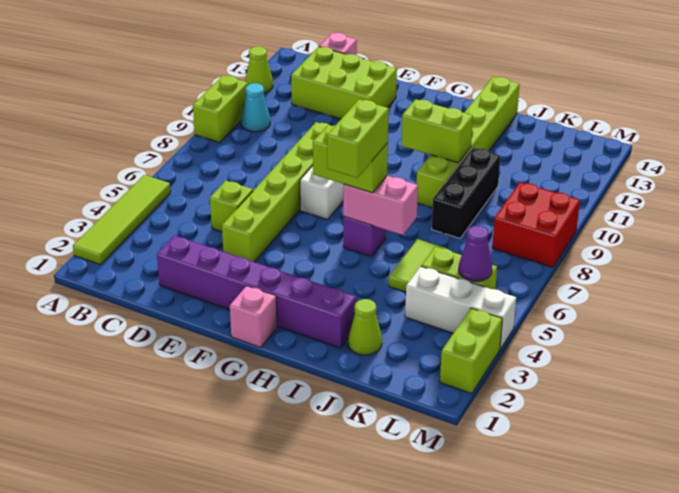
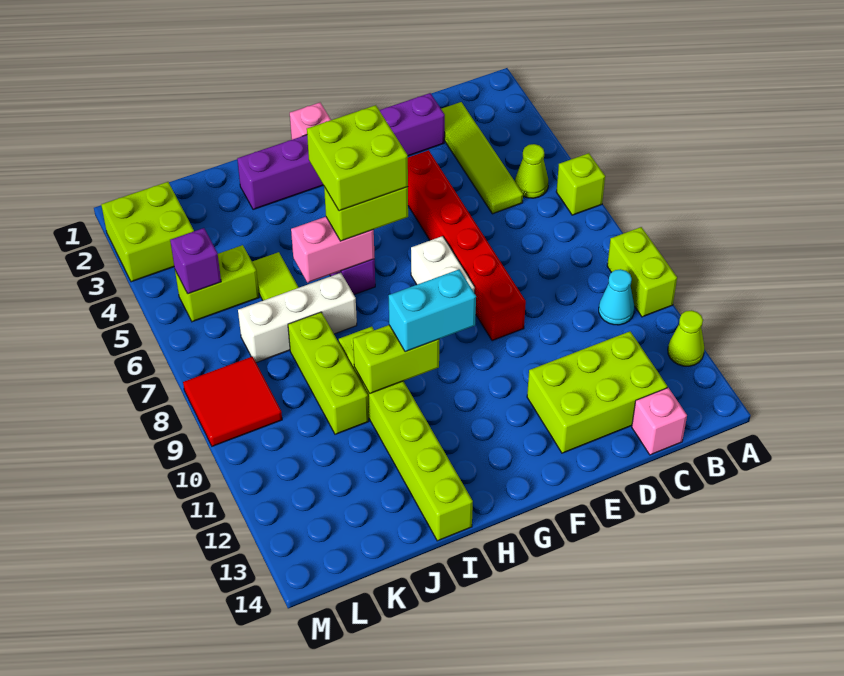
lime tile A2:A5 level 1 -> lime tile C2:C5 level 1
lime brick D5 level 1 -> lime brick A6 level 1
lime brick E4:E9 level 1 -> red brick E4:E9 level 1
none -> cyan brick G10:H10 level 3
lime brick H5:H6 level 4 -> lime brick G5:H6 level 4
lime cone J2 level 1 -> lime cone B5 level 1
black brick J8:J10 level 1 -> lime brick J8:J10 level 1
white brick K4:M4 level 1 -> white brick I7:K7 level 1
purple cone L5 level 2 -> purple brick L5 level 2
red brick L8:M9 level 1 -> red tile L8:M9 level 1
lime brick M2:M3 level 1 -> lime brick L2:M3 level 1

